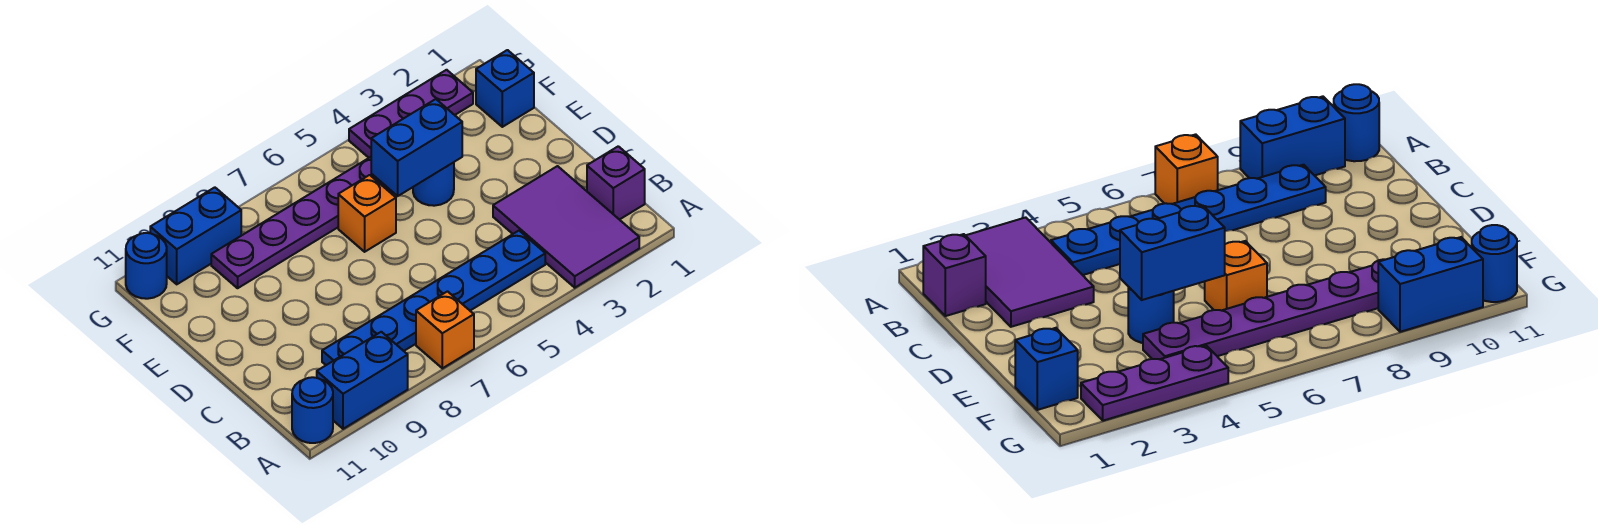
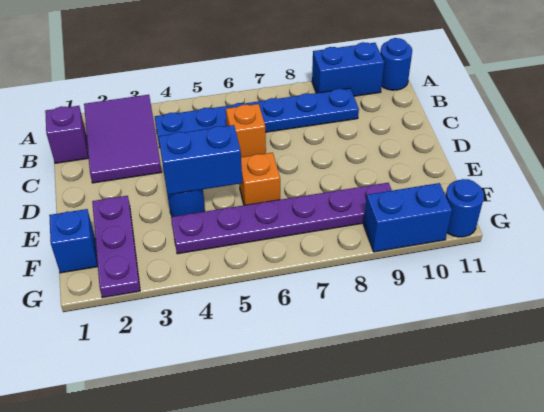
orange brick A7 level 1 -> orange brick C6 level 1
purple plate G2:G4 level 1 -> purple plate E2:G2 level 1

